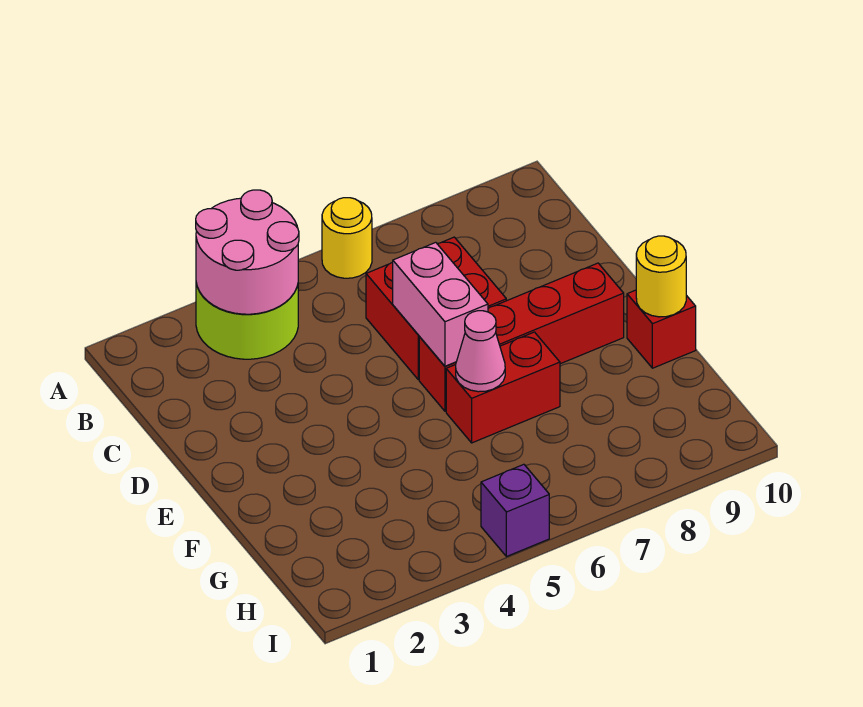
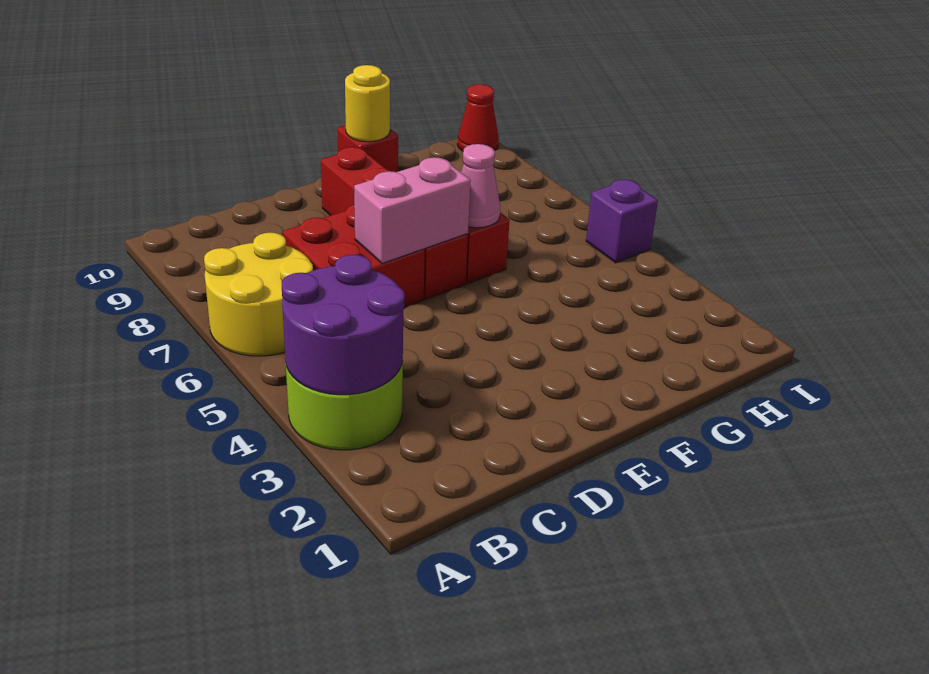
pink round brick A3:B4 level 2 -> purple round brick A3:B4 level 2
yellow round brick A6 level 1 -> yellow round brick A6:B7 level 1
none -> red cone I10 level 1

